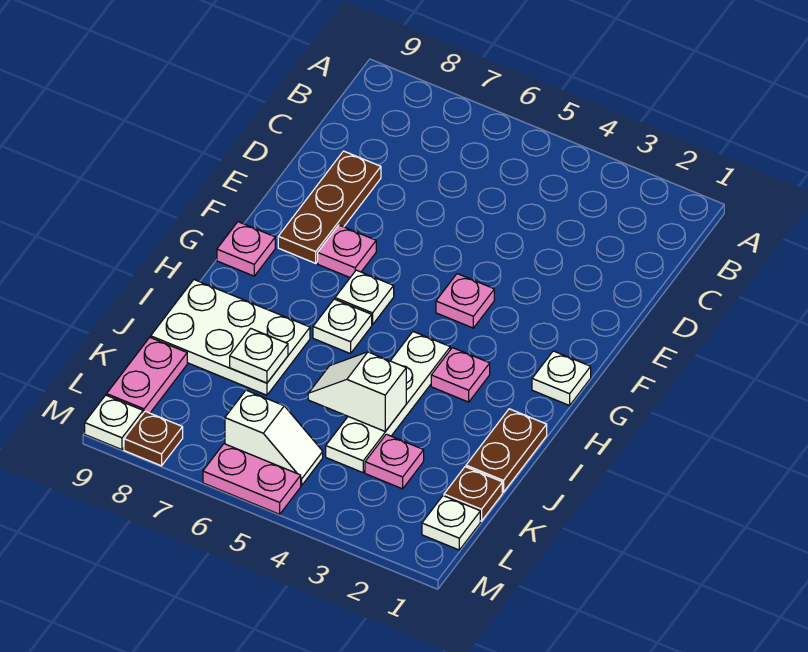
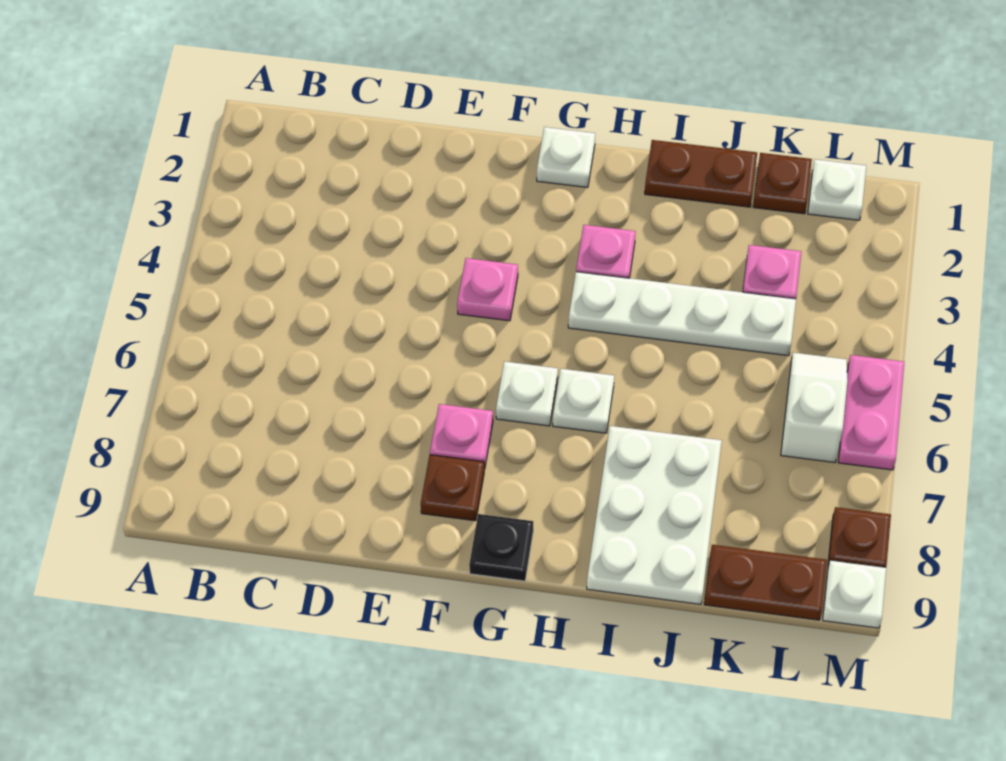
brown plate D8:F8 level 1 -> brown plate F8 level 1
pink plate G9 level 1 -> black plate G9 level 1
white slope J4:J5 level 2 top 4 -> none
white plate J7 level 2 -> none
pink plate K9:L9 level 1 -> brown plate K9:L9 level 1

